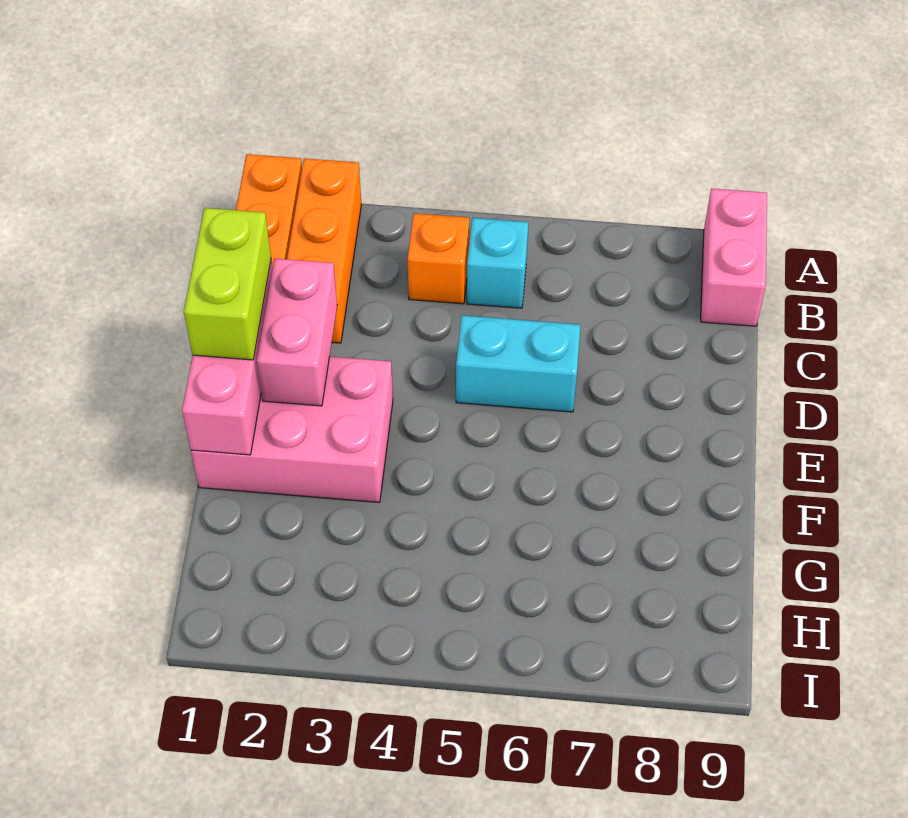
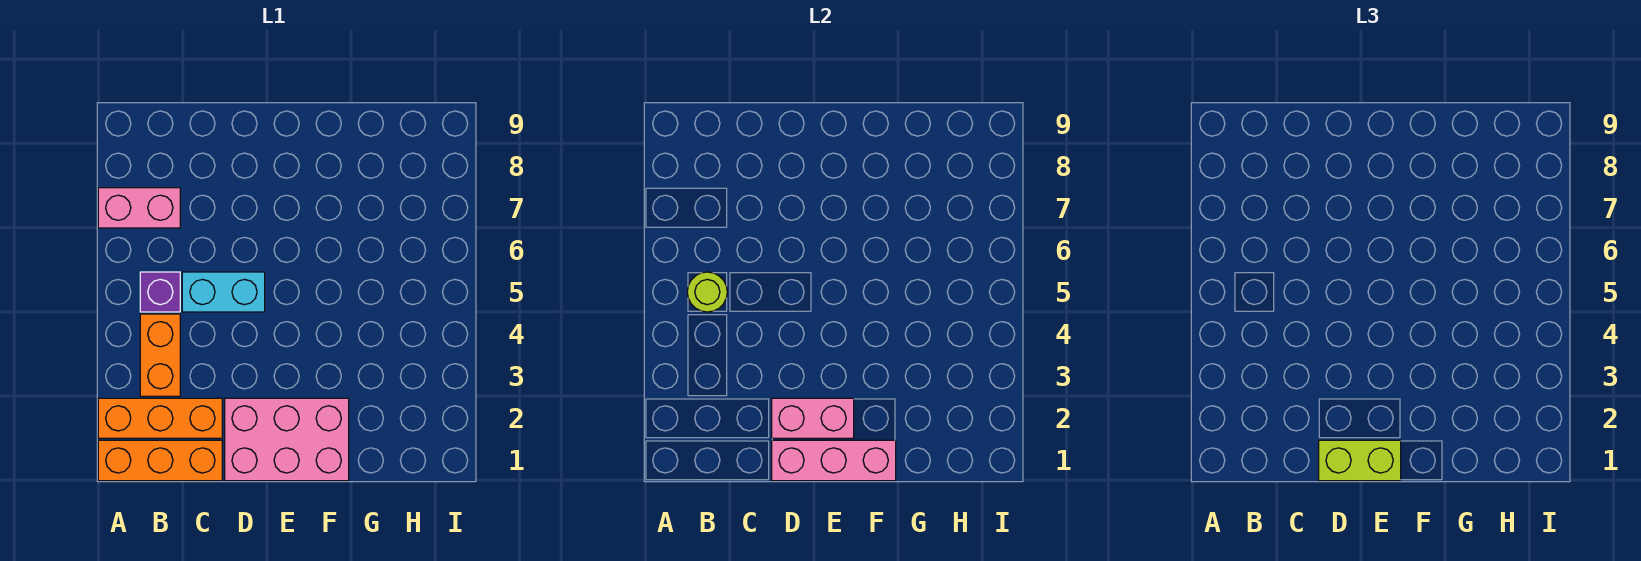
pink brick A9:B9 level 1 -> pink brick A7:B7 level 1
orange brick B4 level 1 -> orange brick B3:B4 level 1
cyan brick B5 level 1 -> purple brick B5 level 1
none -> lime round brick B5 level 2
cyan brick D5:D6 level 1 -> cyan brick C5:D5 level 1
pink brick E1:F3 level 1 -> pink brick D1:F2 level 1

